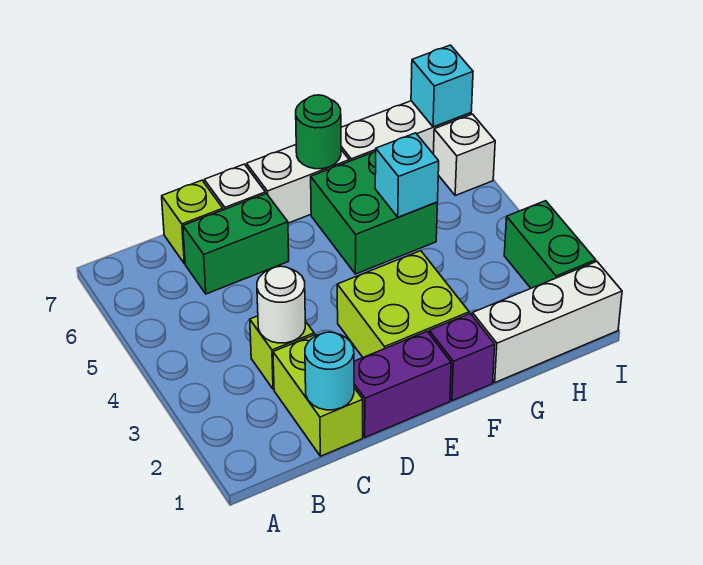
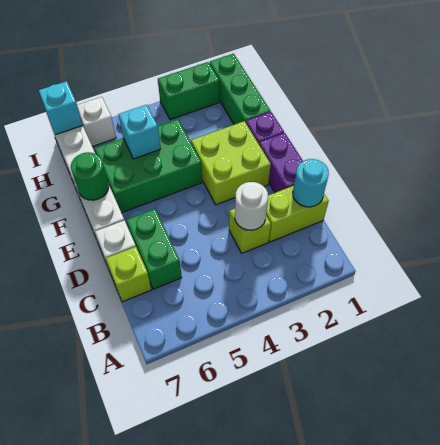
green brick F5:G6 level 1 -> green brick F4:G6 level 1
white brick G1:I1 level 1 -> green brick G1:I1 level 1

